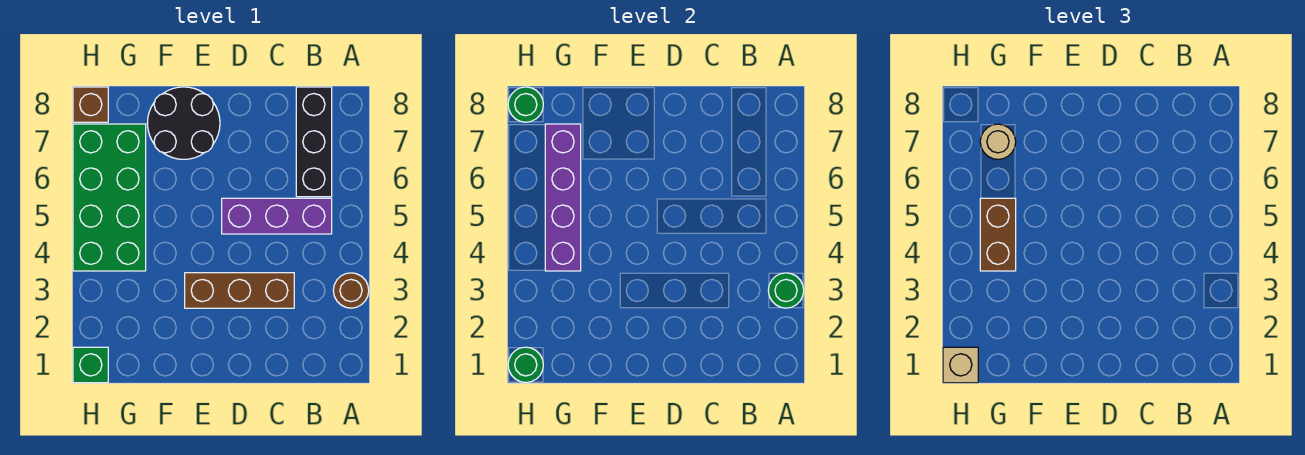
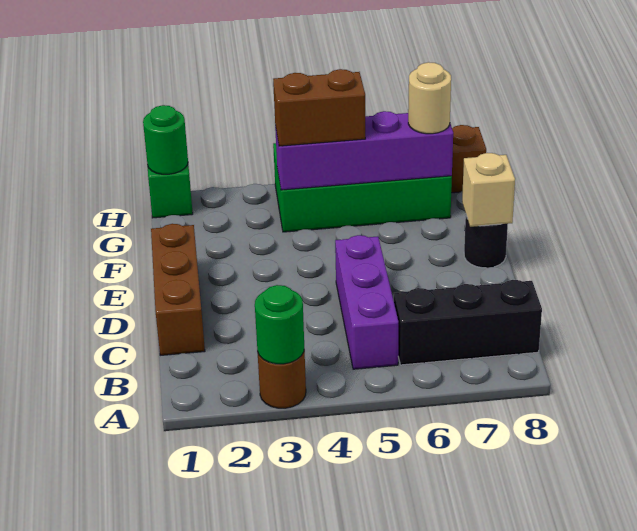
brown brick C3:E3 level 1 -> brown brick C1:E1 level 1
black round brick E7:F8 level 1 -> black round brick E8 level 1
tan brick H1 level 3 -> tan brick E8 level 2
green round brick H8 level 2 -> none

